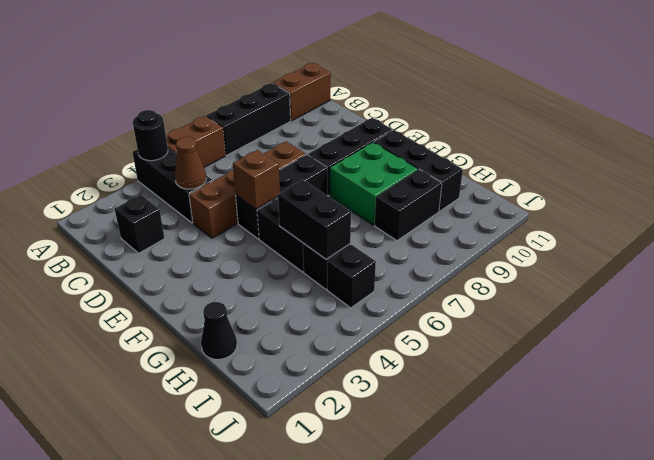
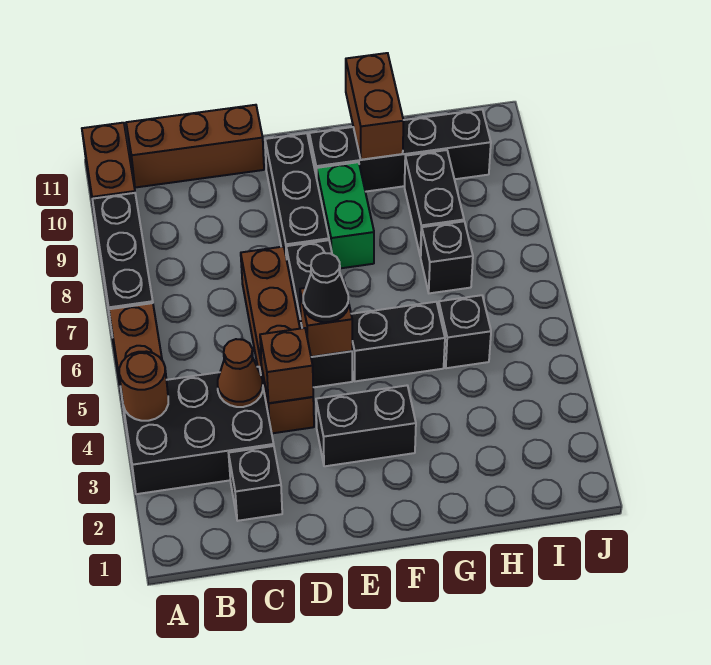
black brick A4:C4 level 1 -> black brick A3:C4 level 1
black round brick A4 level 2 -> brown round brick A4 level 2
none -> brown brick B11:D11 level 1
none -> brown brick D4 level 2
green brick F8:G9 level 1 -> green brick F8:F9 level 1
black brick F10:H10 level 1 -> black brick F10:I10 level 1
black brick G5:H5 level 2 -> black brick E3:F3 level 1
none -> brown brick G10:G11 level 2
black cone H1 level 1 -> black cone E5 level 3
black brick I5 level 1 -> black brick H7 level 1

